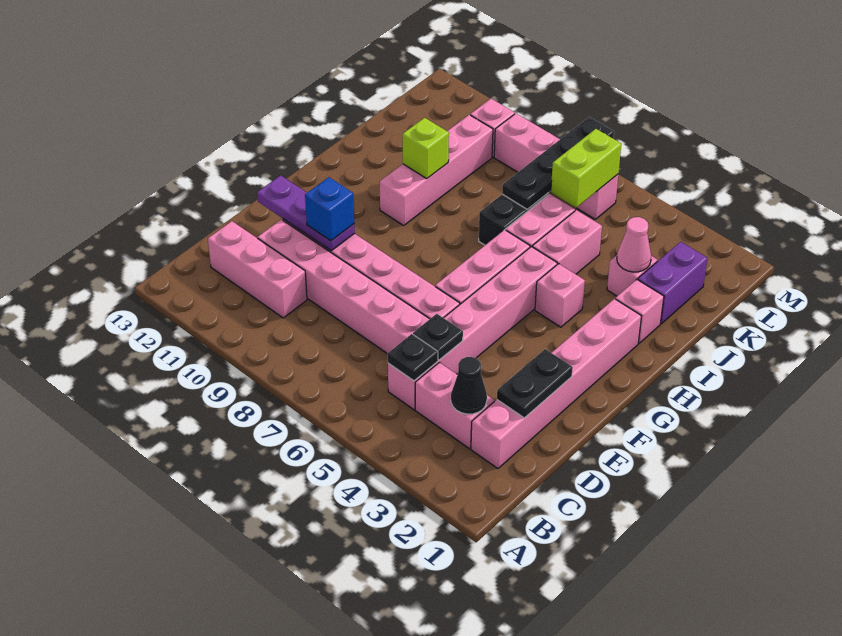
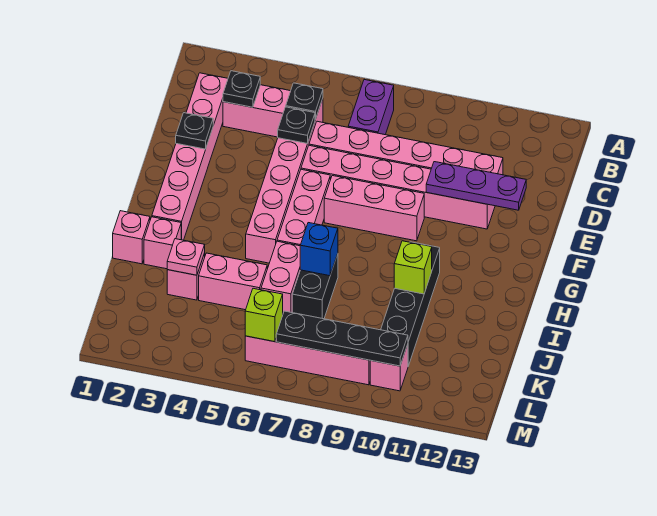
black cone C3 level 2 -> black plate C3 level 2
pink brick C10:C12 level 1 -> pink brick F7:F9 level 1
black plate D2:E2 level 2 -> black plate E2 level 2
blue brick E10 level 3 -> blue brick I7 level 2
pink brick H4 level 1 -> pink brick I1 level 1
pink brick H10:K10 level 1 -> black brick H10:K10 level 1
pink brick I5:J5 level 1 -> pink brick J4:J5 level 1
purple brick J2:K2 level 1 -> purple brick B7:C7 level 1
pink cone J3 level 2 -> pink plate J3 level 2
black plate J7:M7 level 2 -> black plate L7:L10 level 2
lime brick K6:L6 level 2 -> lime brick L6 level 2

